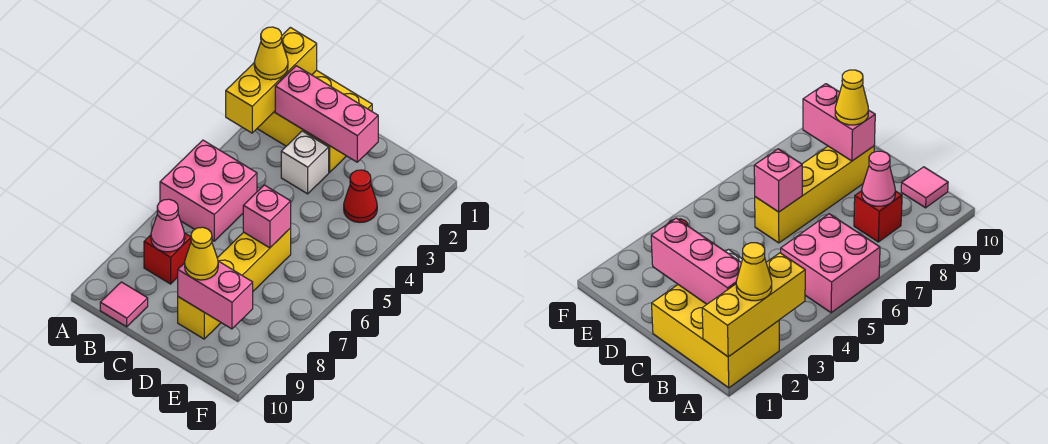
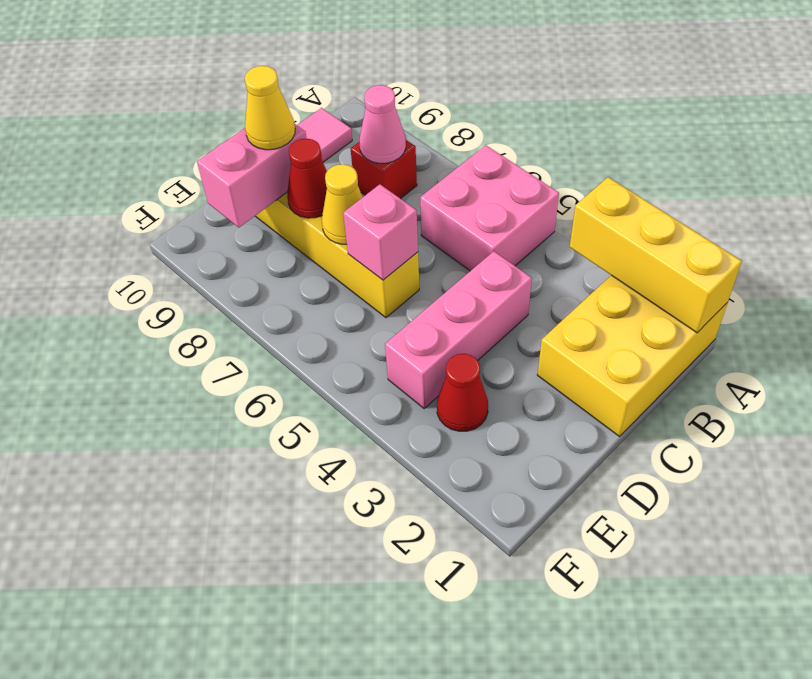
yellow cone A2 level 3 -> yellow cone D7 level 2
pink brick B2:D2 level 2 -> pink brick C4:E4 level 1
white brick C3 level 1 -> none
none -> red cone D8 level 2

